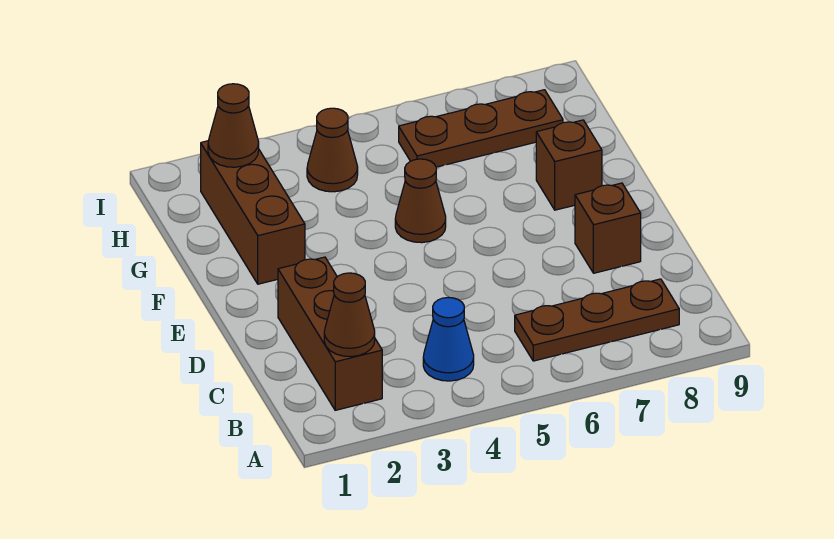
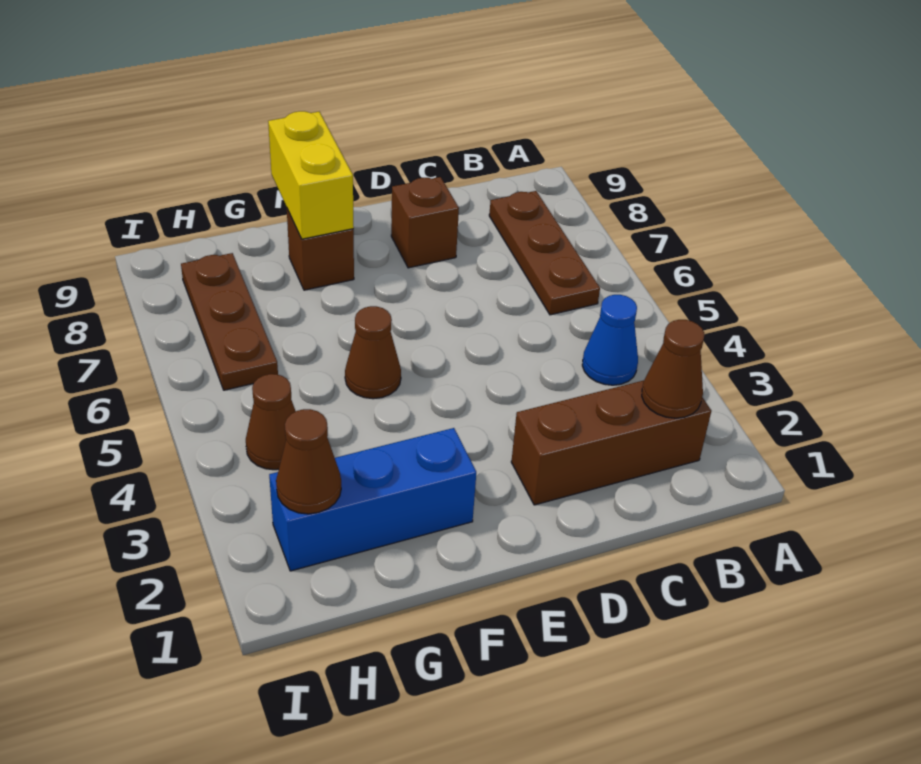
brown brick F2:H2 level 1 -> blue brick F2:H2 level 1
none -> yellow brick F8:F9 level 2

